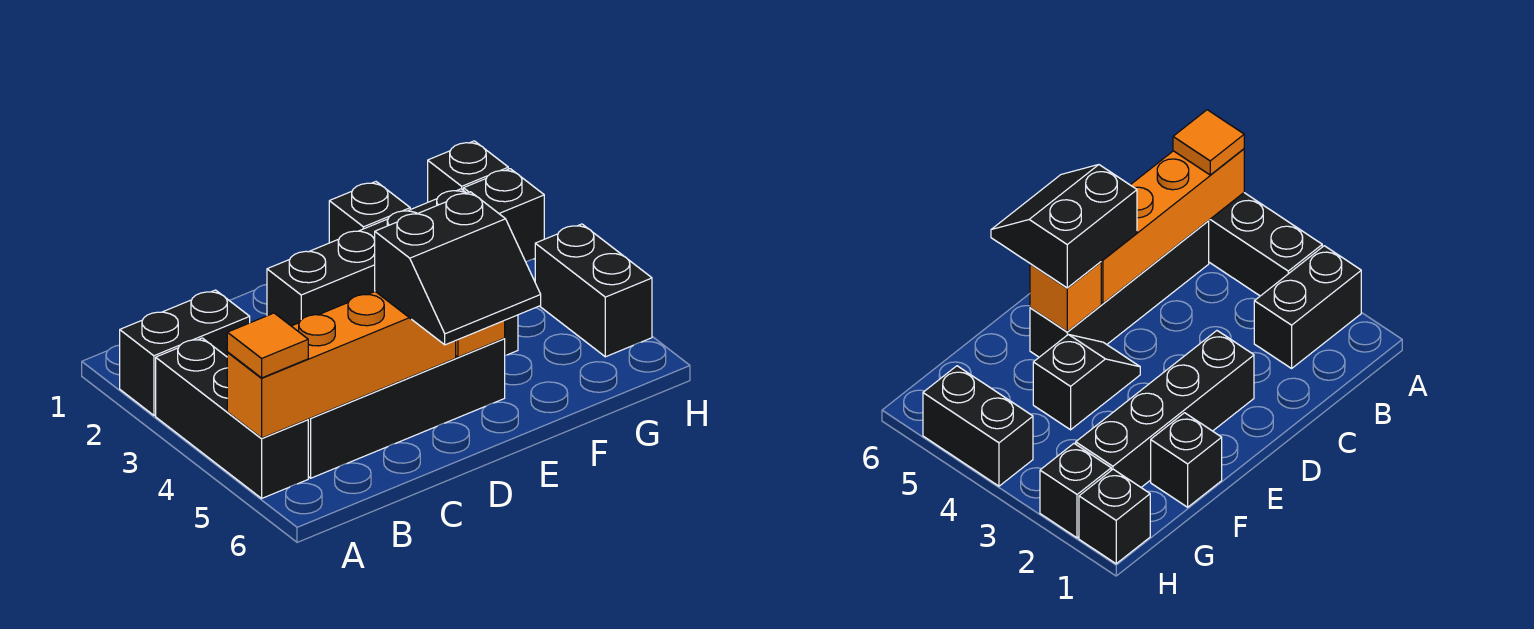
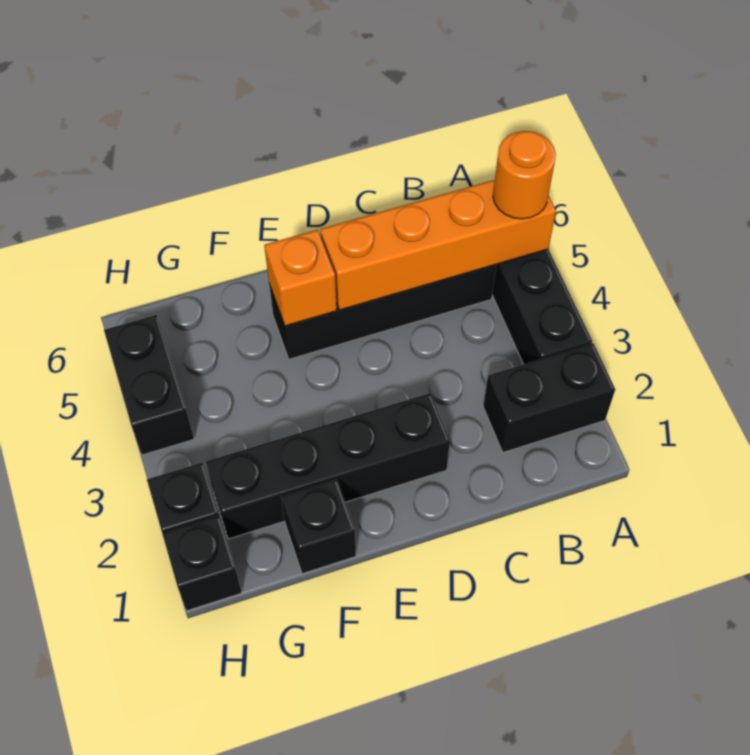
orange tile A5 level 3 -> orange round brick A5 level 3
black slope D5:E6 level 3 top 5 -> none
black slope E4:F4 level 1 top F -> none

